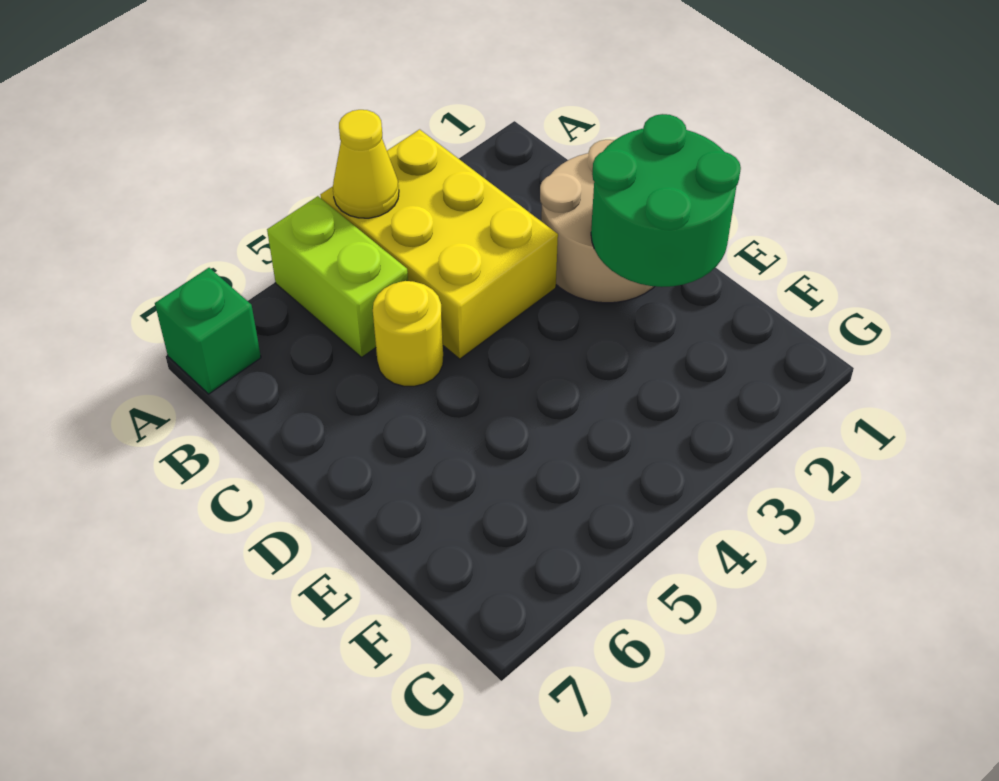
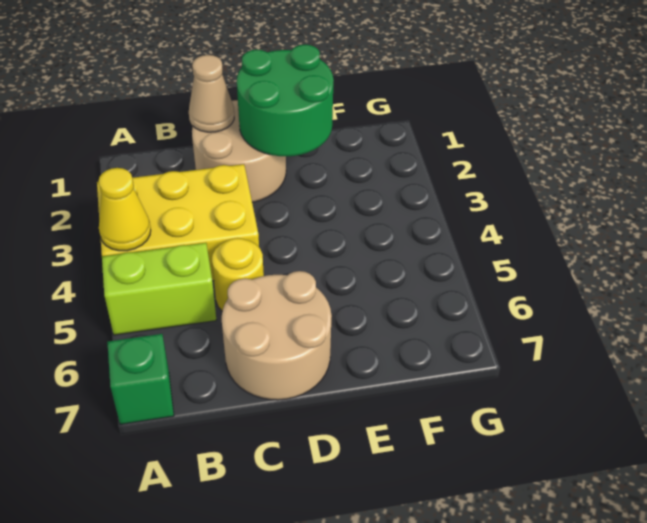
none -> tan cone C1 level 2
none -> tan round brick C6:D7 level 1

